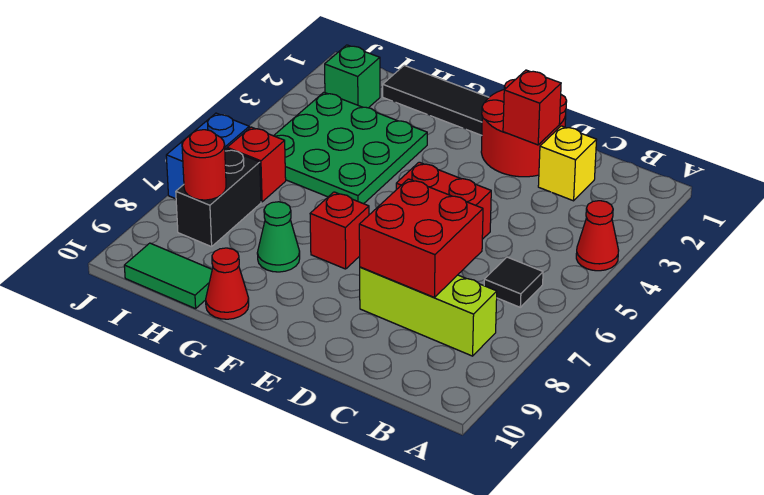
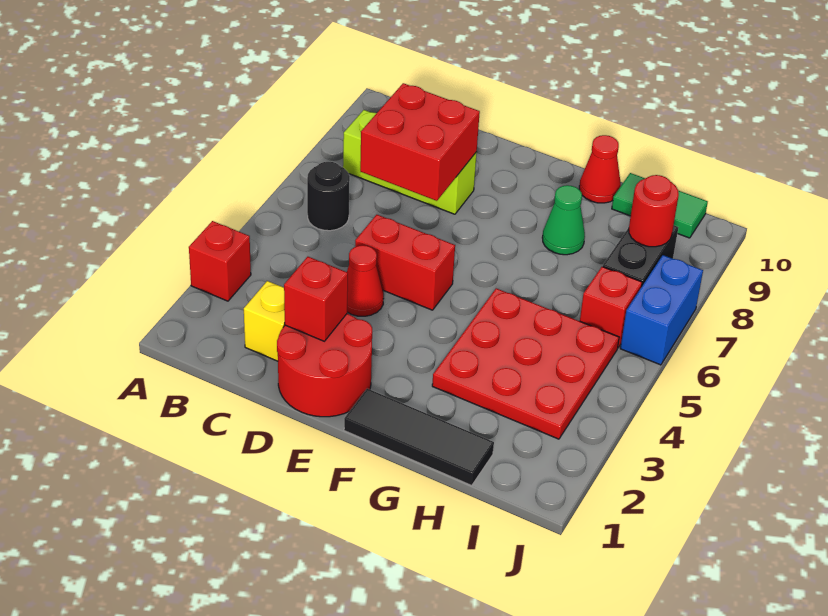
red cone A4 level 1 -> red cone D4 level 1
black tile B6 level 1 -> black round brick B6 level 1
red brick F7 level 1 -> red brick A3 level 1
green plate G3:I5 level 1 -> red plate G3:I5 level 1
green brick I2 level 1 -> none

